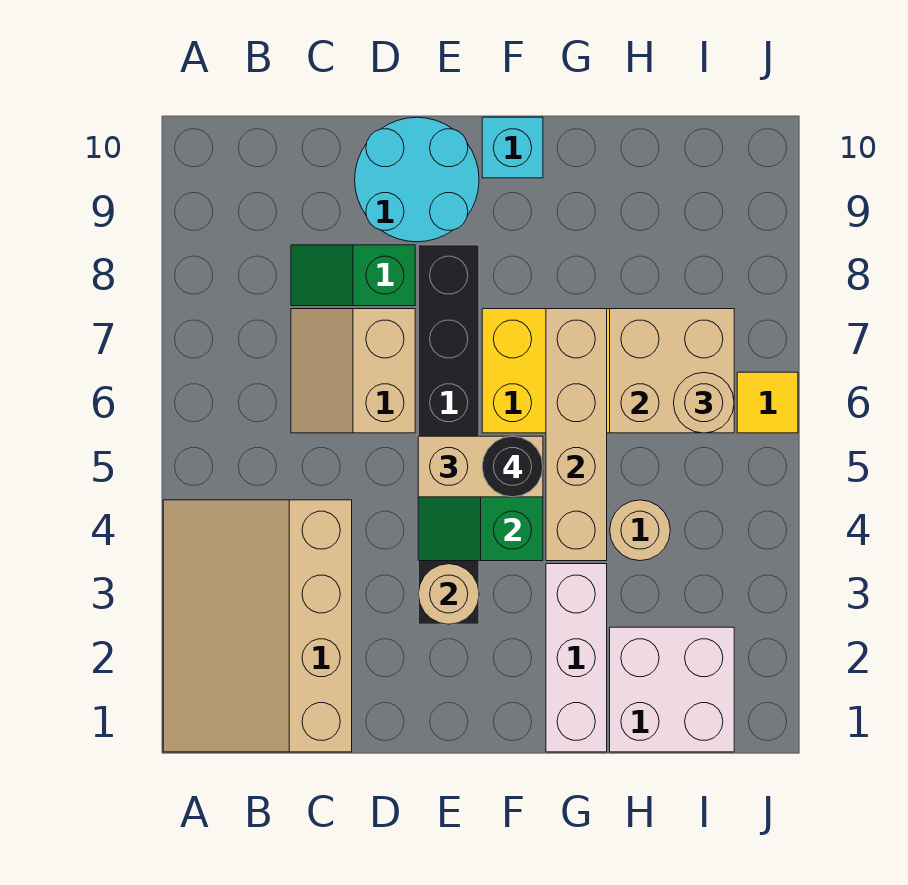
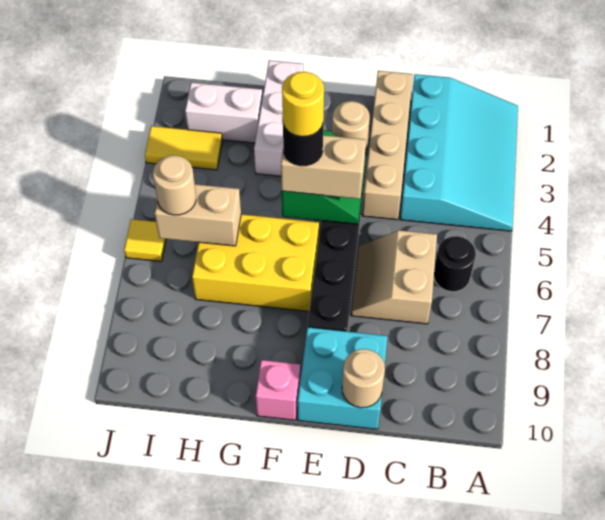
tan slope A1:C4 level 1 top C -> cyan slope A1:C4 level 1 top C
none -> black round brick B6 level 1
tan slope C6:D7 level 1 top D -> tan slope C6:D7 level 1 top C
green slope C8:D8 level 1 top D -> none
cyan round brick D9:E10 level 1 -> cyan brick D9:E10 level 1
none -> yellow round brick F5 level 5
cyan brick F10 level 1 -> pink brick F10 level 1
tan brick G4:G7 level 2 -> tan brick D1:D4 level 1
white brick H1:I2 level 1 -> white brick H2:I2 level 1
tan round brick H4 level 1 -> tan round brick D10 level 2
tan brick H6:I7 level 2 -> tan brick H6:I6 level 2
none -> yellow tile I3:J3 level 1

